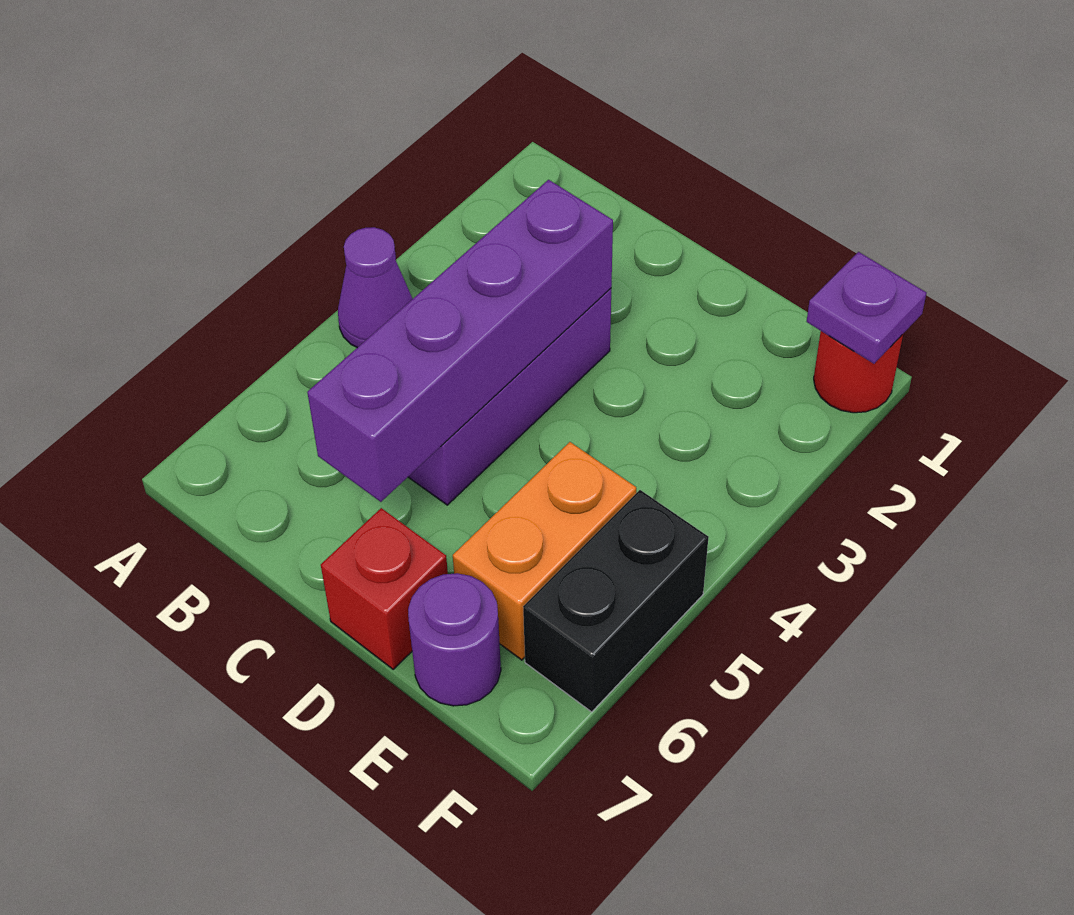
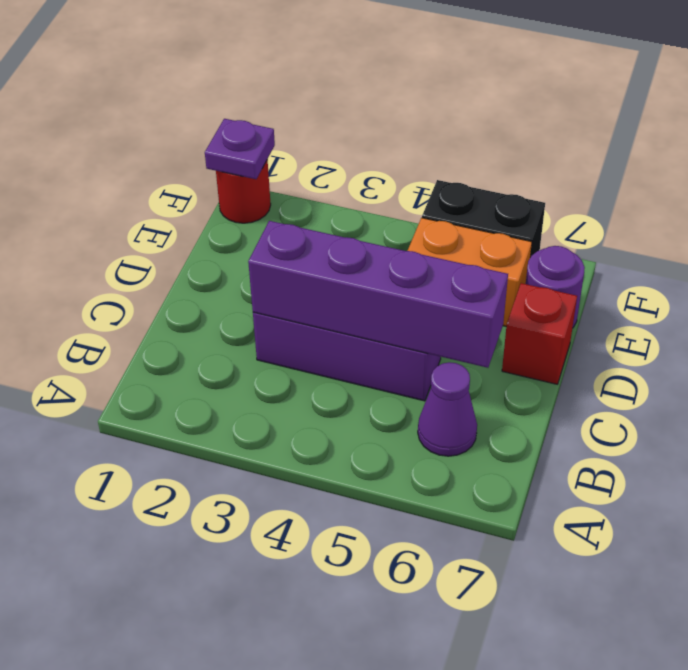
purple cone A4 level 1 -> purple cone B6 level 1

